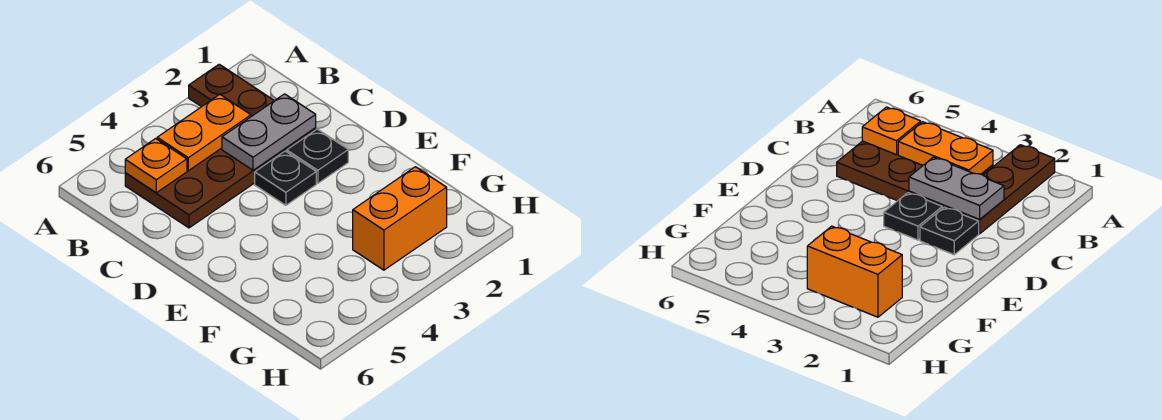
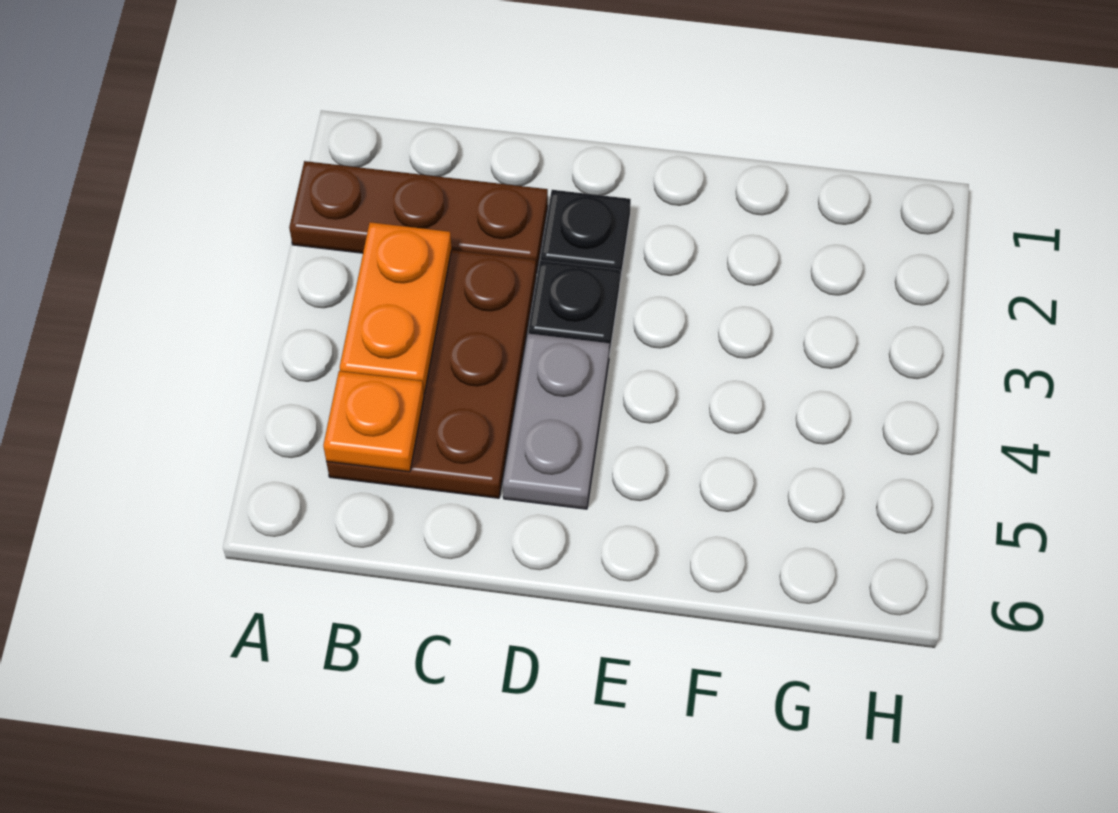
grey plate C2:C3 level 2 -> grey plate D4:D5 level 1
orange brick G2:G3 level 1 -> none

